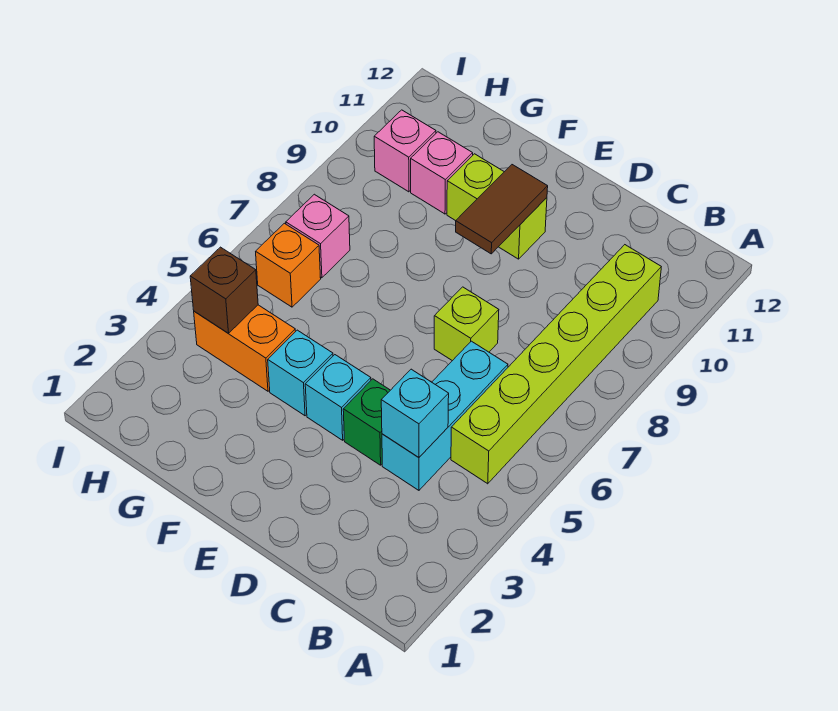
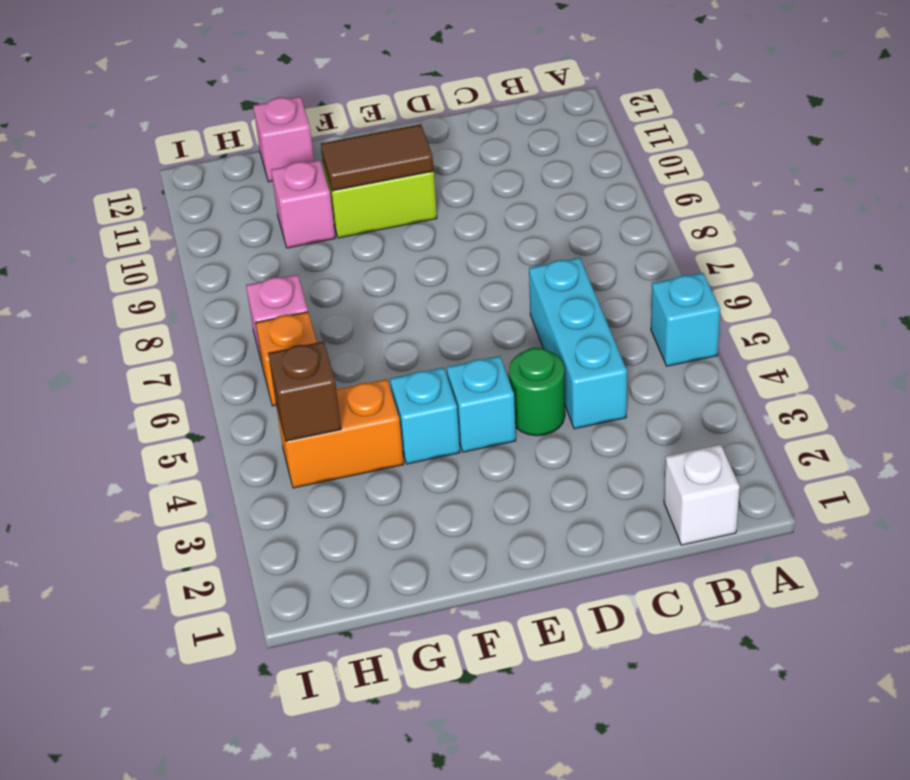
none -> white brick B1 level 1
lime brick B5:B10 level 1 -> none
cyan brick C4 level 2 -> cyan brick A5 level 1
green brick D4 level 1 -> green round brick D4 level 1
lime brick D7 level 1 -> none
brown tile E9:E10 level 2 -> brown tile E10:F10 level 2
pink brick H10 level 1 -> pink brick G12 level 1

